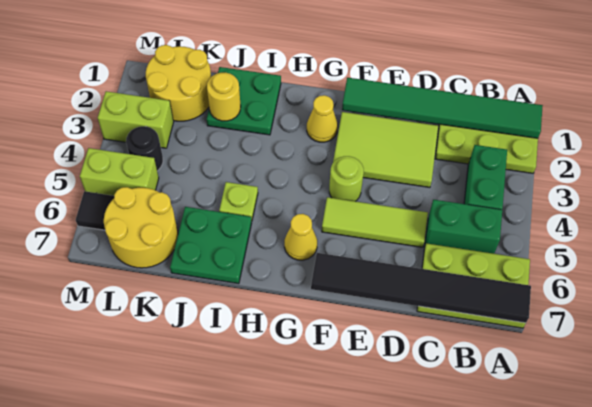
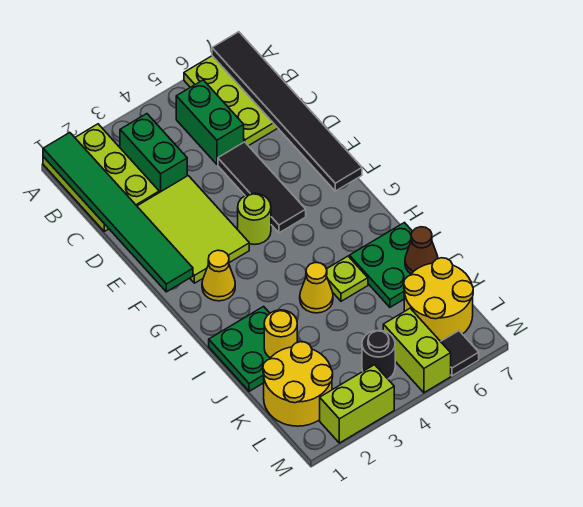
green brick B3:B4 level 1 -> green brick B3:C3 level 1
lime tile D5:F5 level 1 -> black tile D5:F5 level 1
yellow cone G6 level 1 -> yellow cone I4 level 1
none -> brown cone J7 level 2
lime brick L3:M3 level 1 -> lime brick M2:M3 level 1

